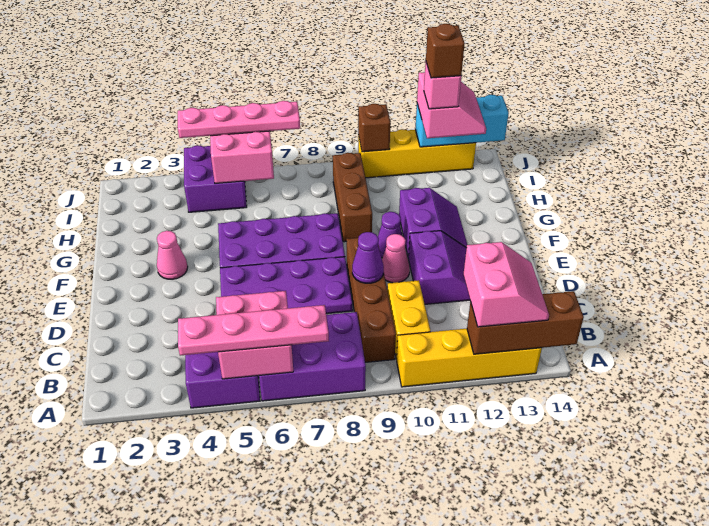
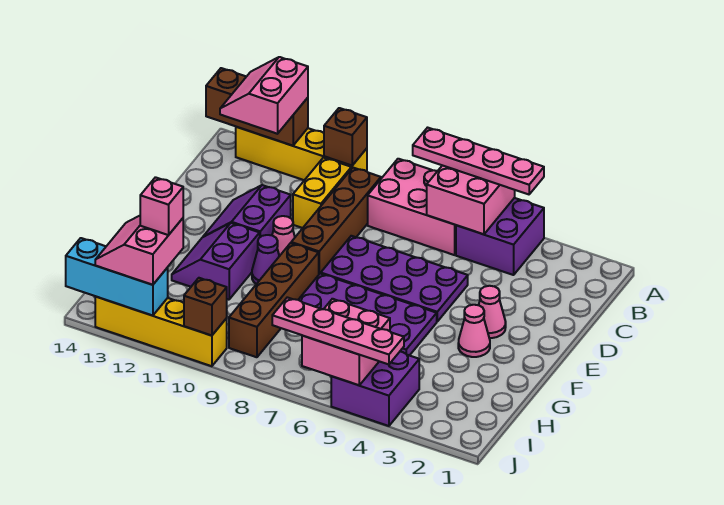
purple brick A6:B8 level 1 -> pink brick A6:B8 level 1
purple cone D9 level 2 -> none
none -> pink cone E3 level 1
brown brick G9:I9 level 1 -> brown brick F9:I9 level 1
brown brick I12 level 5 -> brown brick A10 level 2

